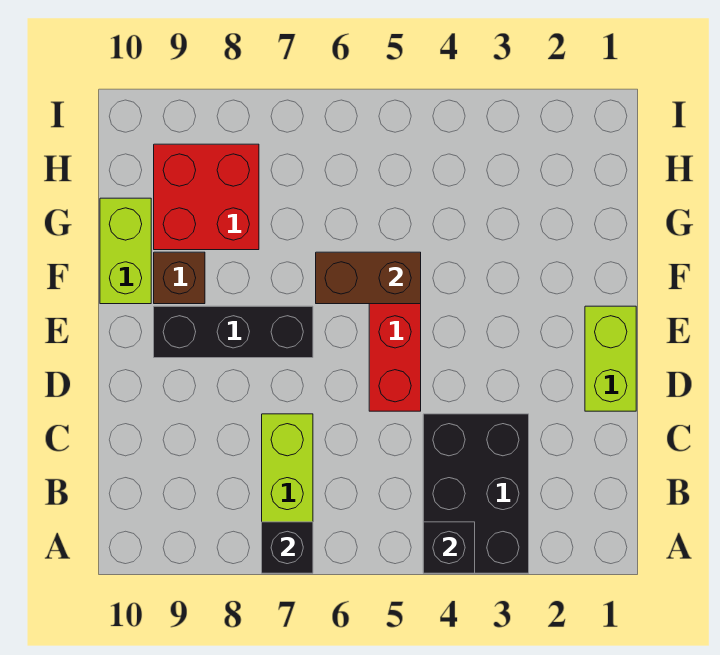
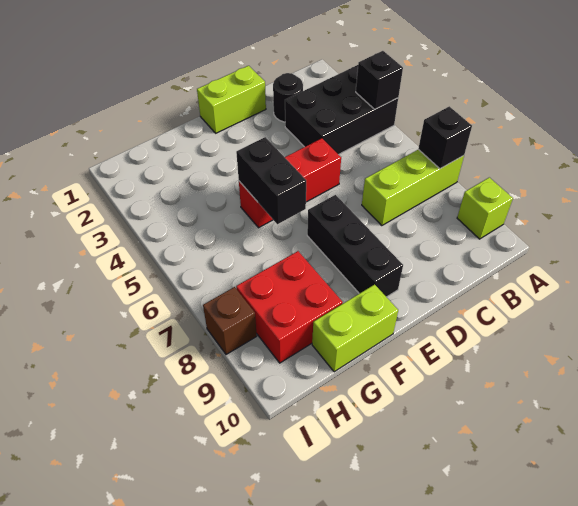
none -> lime brick A9 level 1
none -> black round brick C2 level 1
brown brick F5:F6 level 2 -> black brick F5:F6 level 2
brown brick F9 level 1 -> brown brick I8 level 1

